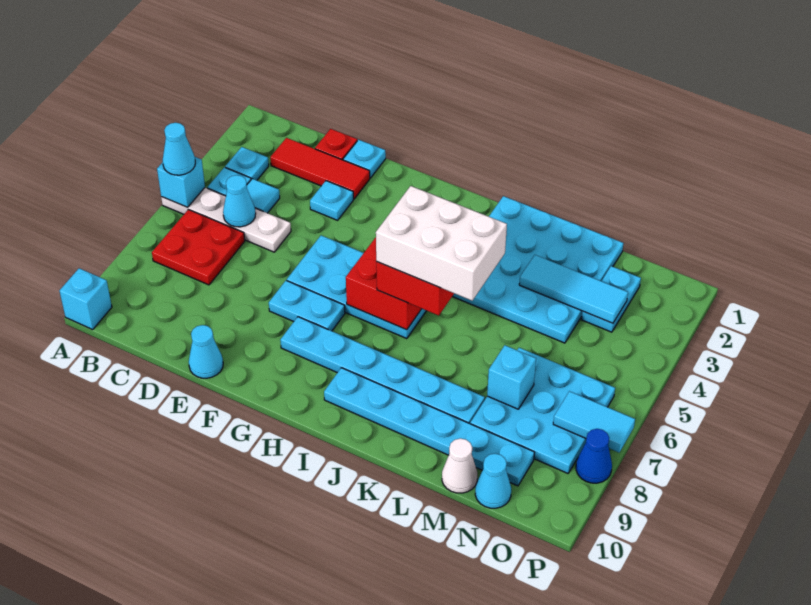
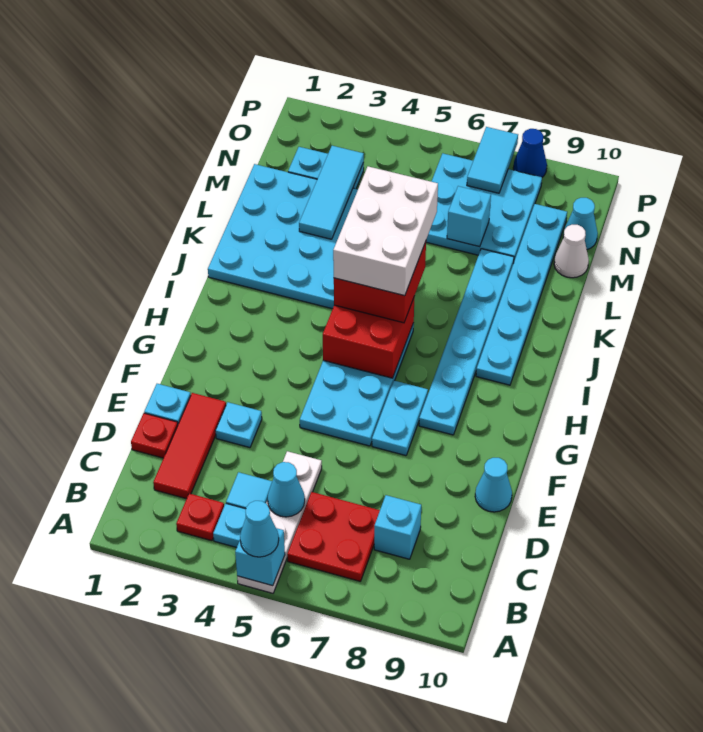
cyan brick A10 level 1 -> cyan brick C8 level 1
cyan plate B3 level 1 -> red plate B3 level 1

